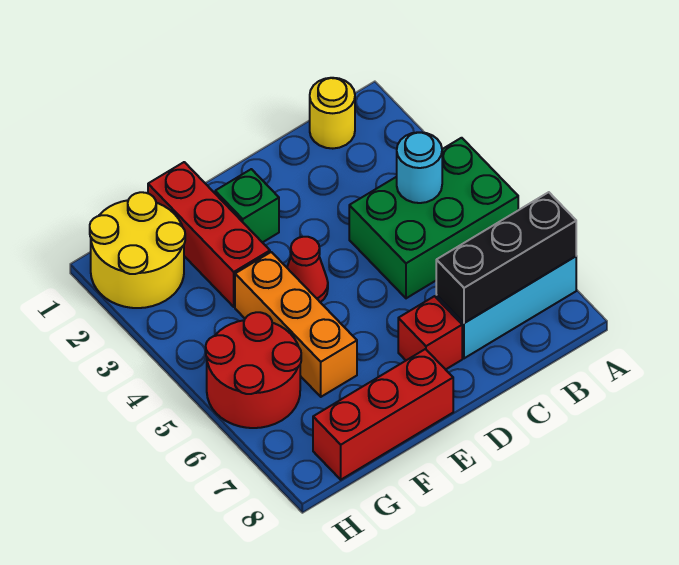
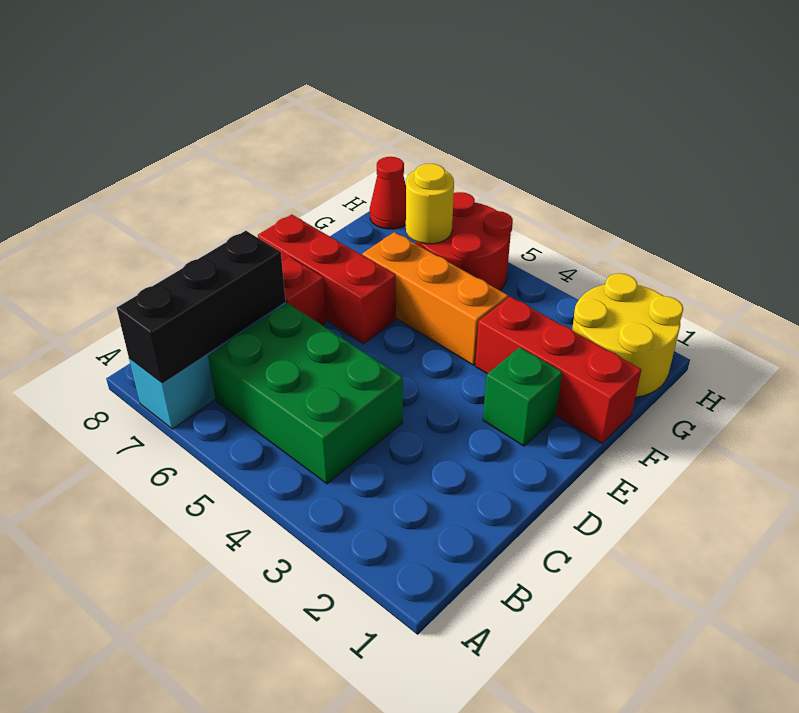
green brick A4:C5 level 1 -> green brick B4:C6 level 1
yellow round brick B1 level 1 -> yellow round brick G6 level 2
cyan round brick B4 level 2 -> none
red cone E4 level 1 -> red cone H8 level 1
red brick E8:G8 level 1 -> red brick E6:E8 level 1

